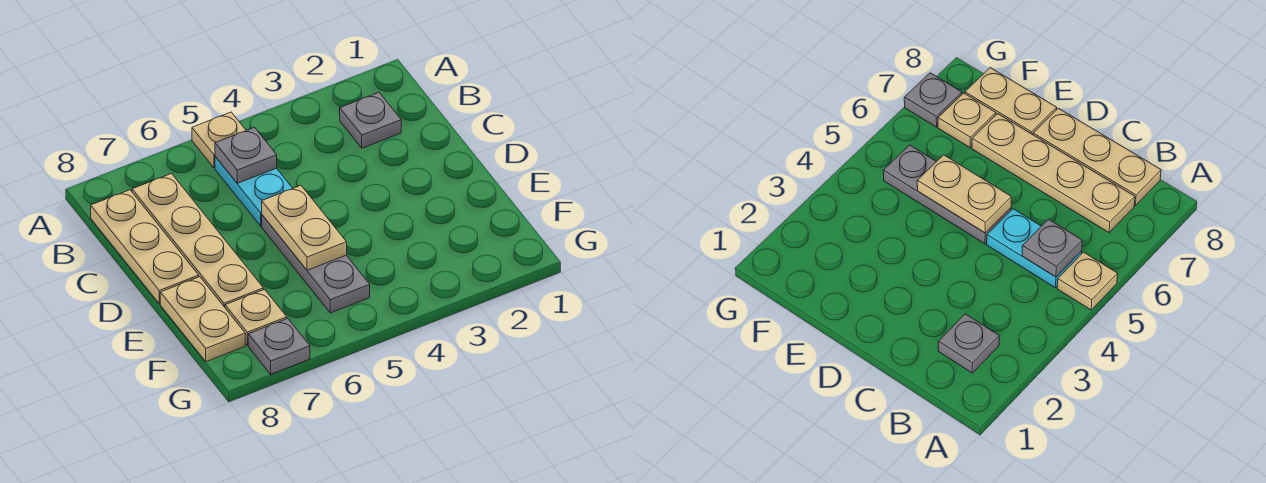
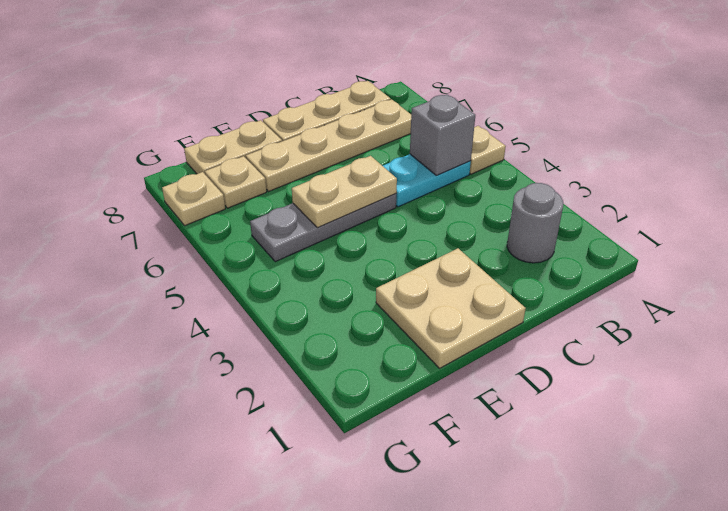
grey plate B2 level 1 -> grey round brick B2 level 1
grey plate B5 level 2 -> grey brick B5 level 2
none -> tan plate D1:E2 level 1
grey plate G7 level 1 -> tan plate G7 level 1

